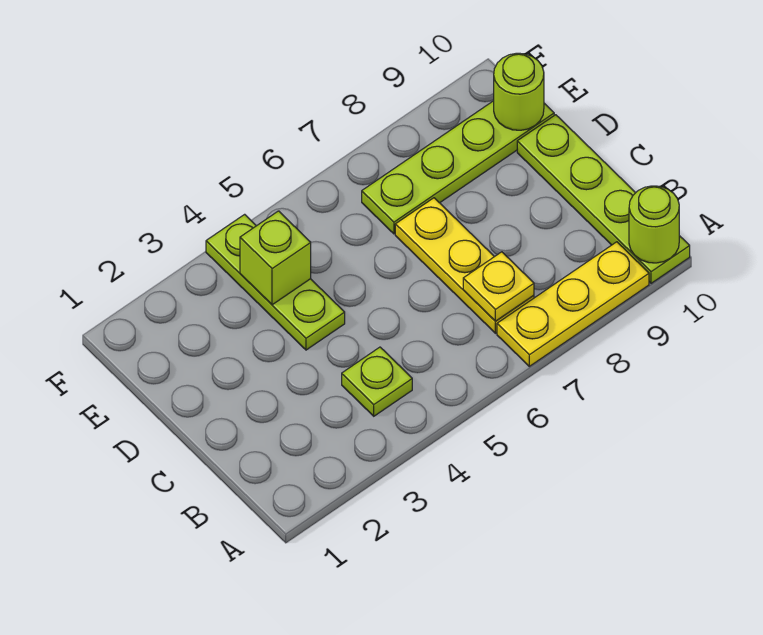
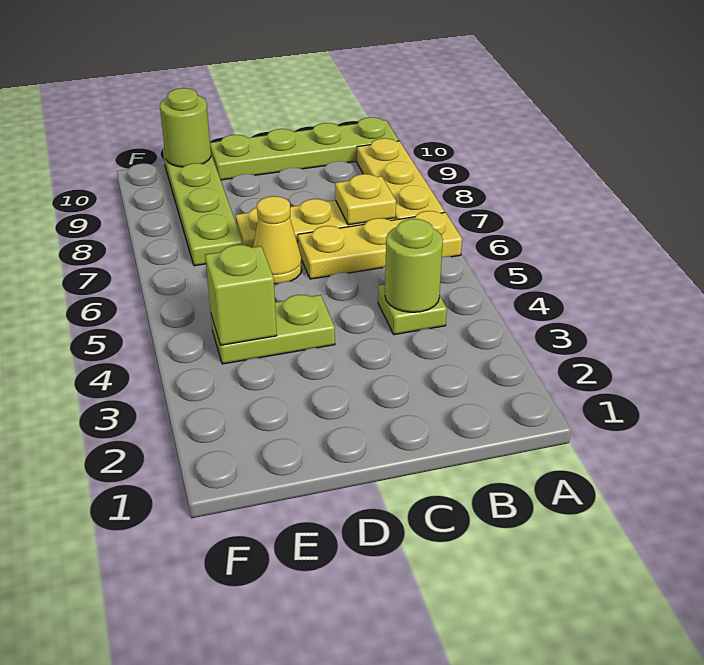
none -> yellow plate A6:C6 level 1
lime round brick A10 level 2 -> lime round brick B4 level 2
lime plate D4:F4 level 1 -> lime plate D4:E4 level 1
none -> yellow cone D6 level 1

